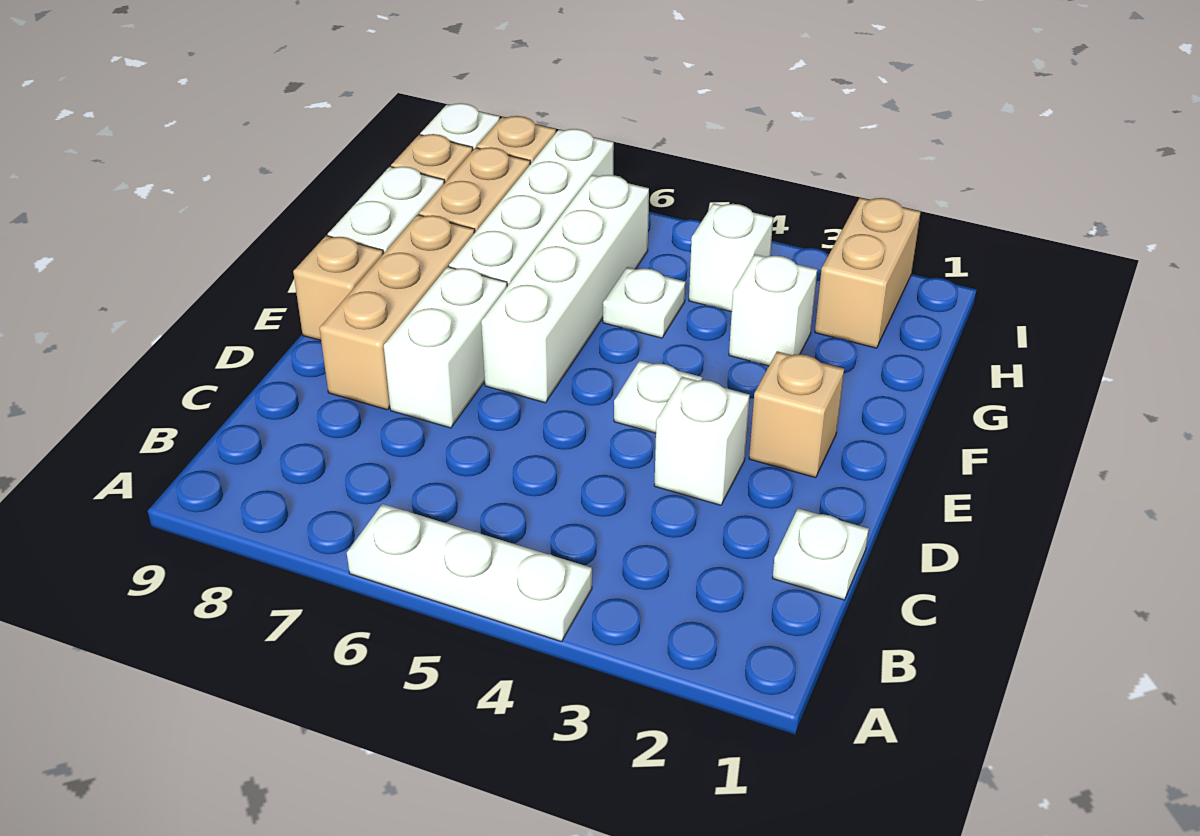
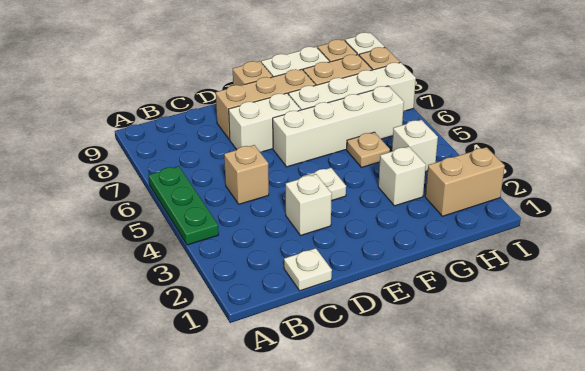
white plate A4:A6 level 1 -> green plate A4:A6 level 1
tan brick E2 level 1 -> tan brick C5 level 1
white plate G5 level 1 -> tan plate G5 level 1

